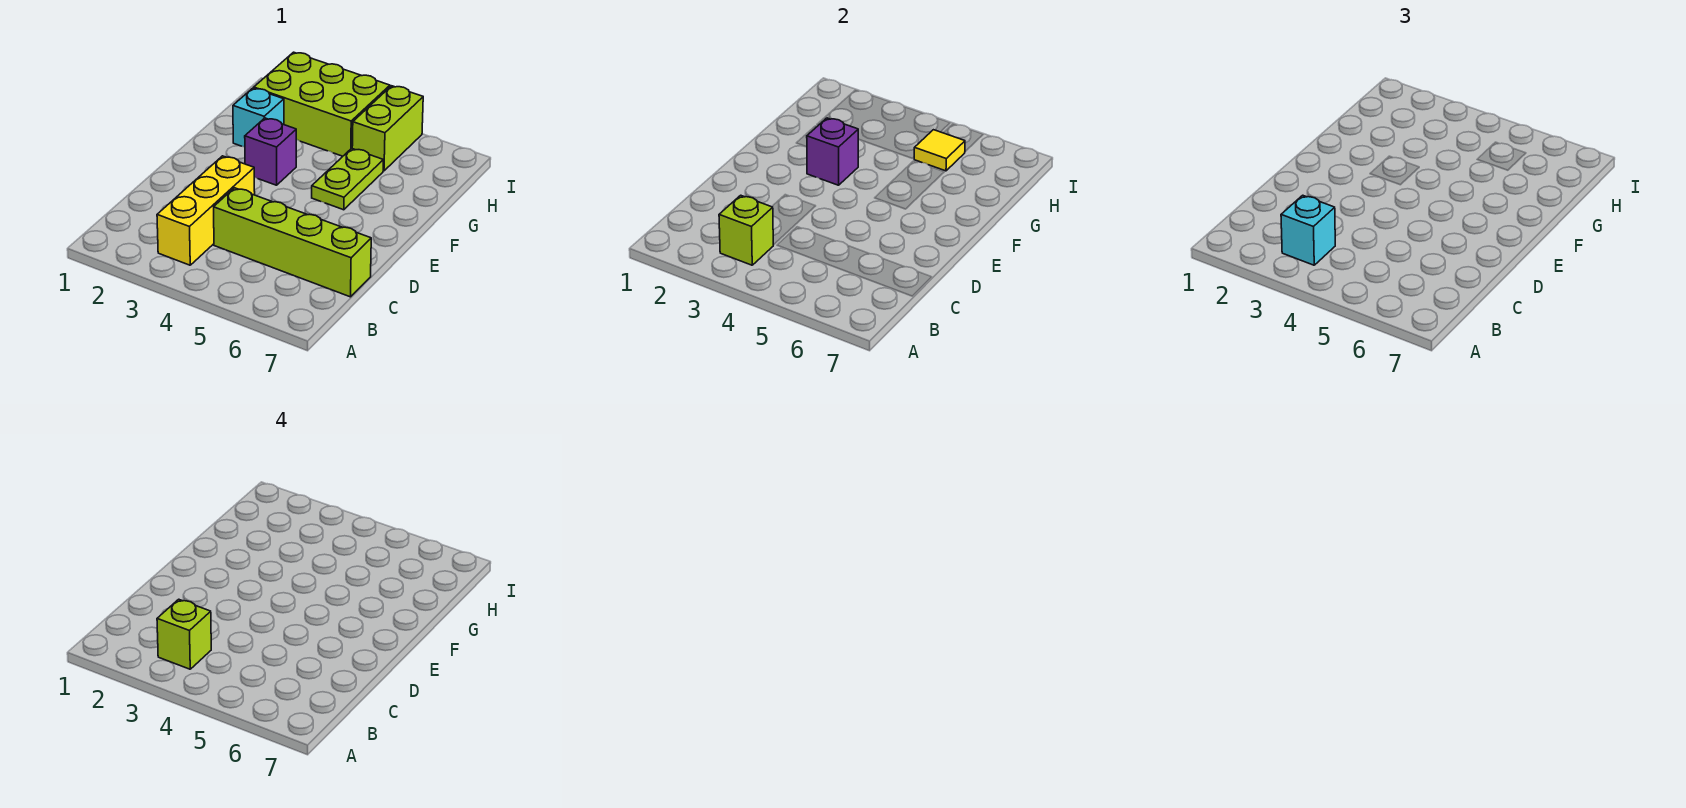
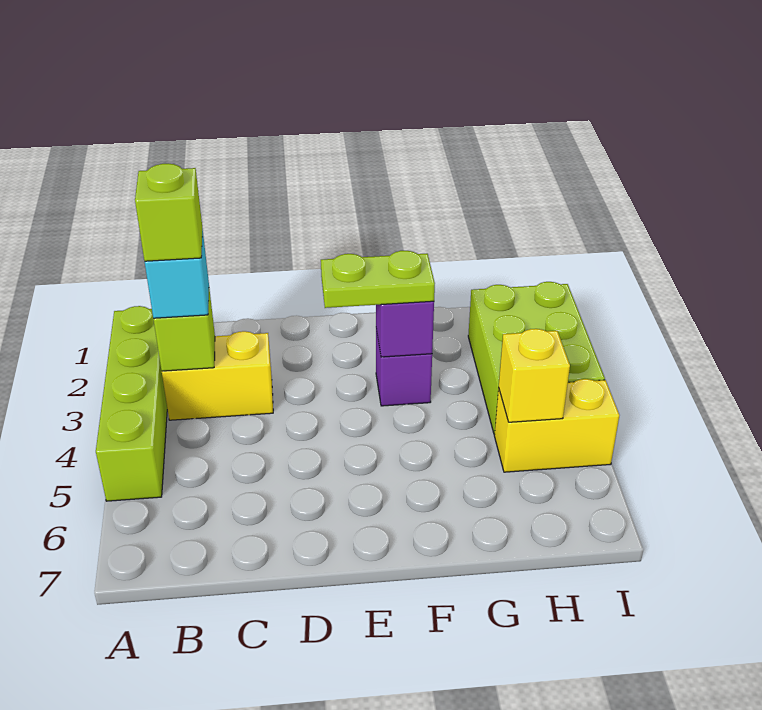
yellow brick B3:D3 level 1 -> yellow brick B3:C3 level 1
lime brick C4:C7 level 1 -> lime brick A2:A5 level 1
lime plate F5:G5 level 1 -> lime plate E3:F3 level 3
cyan brick G2 level 1 -> none
lime brick H5:I5 level 1 -> yellow brick H5:I5 level 1
yellow tile H5 level 2 -> yellow brick H5 level 2

